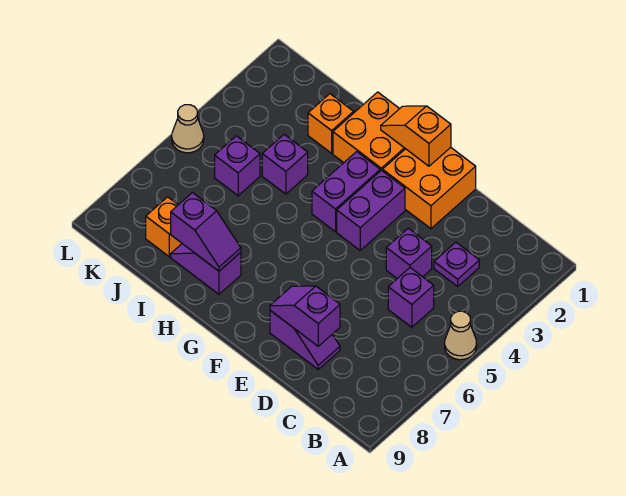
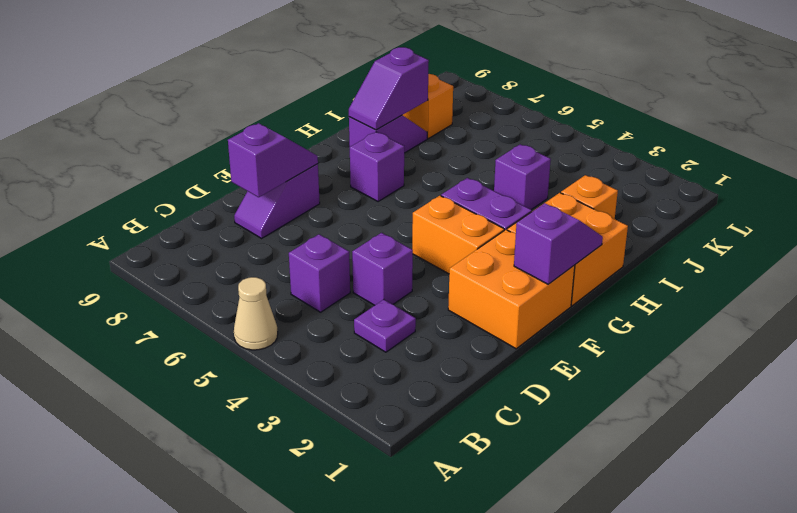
orange slope F1:G1 level 2 top F -> purple slope F1:G1 level 2 top F
purple brick F3:F4 level 1 -> orange brick F3:F4 level 1
purple brick J5 level 1 -> purple brick G7 level 1
tan cone L5 level 1 -> none

